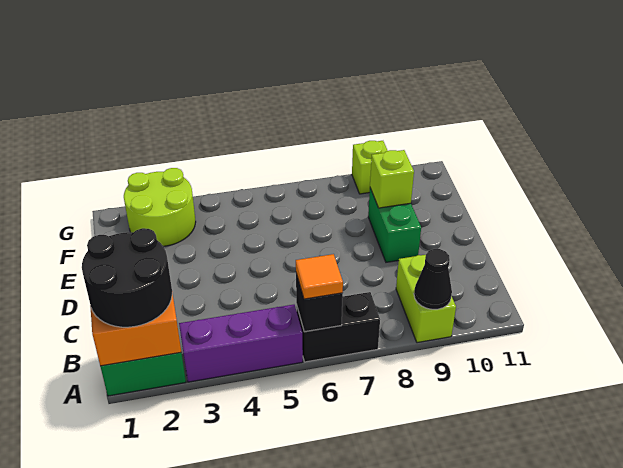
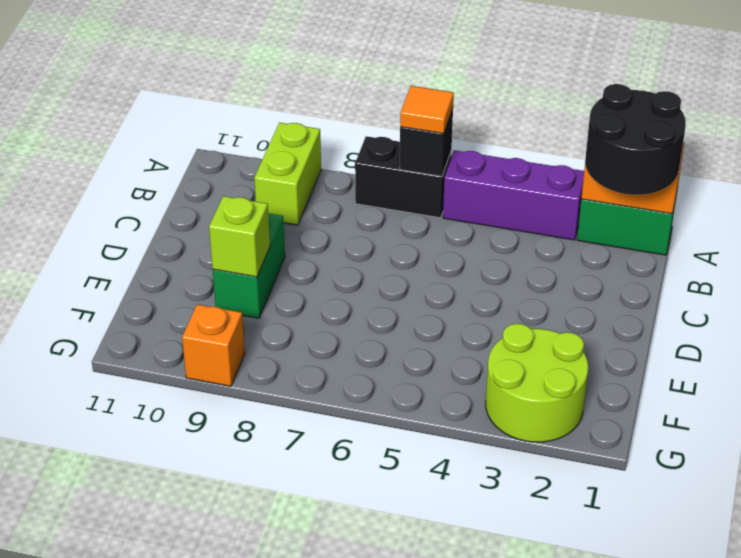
black cone A9 level 2 -> none
lime brick G9 level 1 -> orange brick G9 level 1

